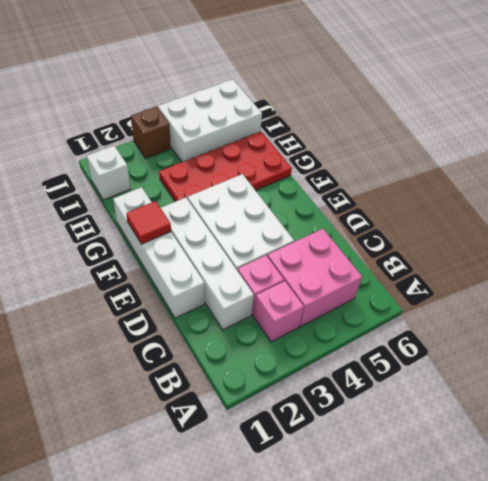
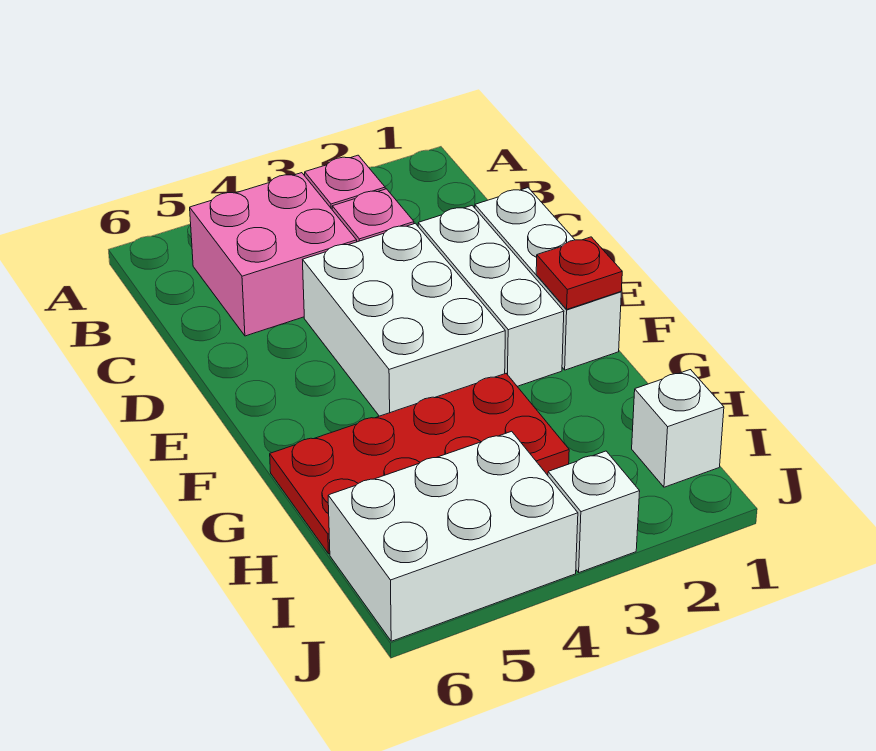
white brick C2:F2 level 1 -> white brick D2:F2 level 1
white brick D1:G1 level 1 -> white brick D1:F1 level 1
red tile F1 level 2 -> red plate F1 level 2
brown brick J3 level 1 -> white brick J3 level 1

